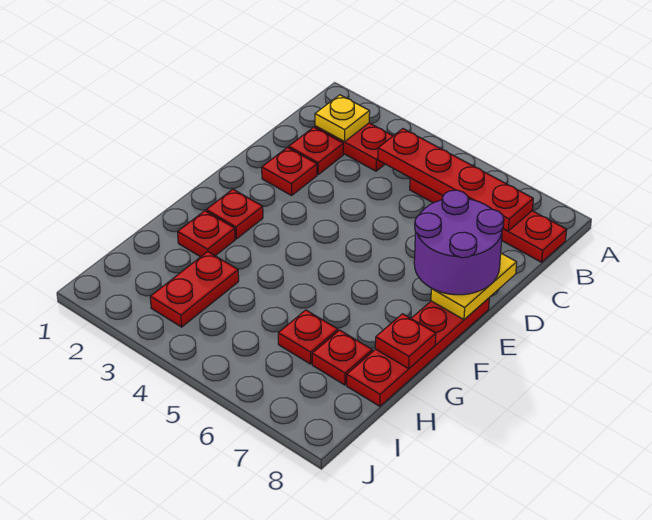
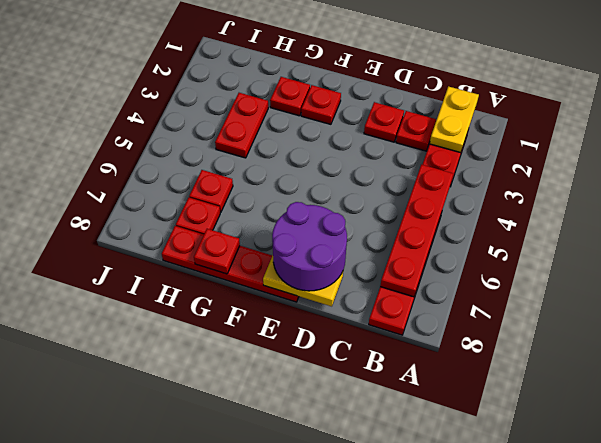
yellow plate B2 level 2 -> yellow plate B1:B2 level 2
red plate H3:I3 level 1 -> red plate H3:H4 level 1

